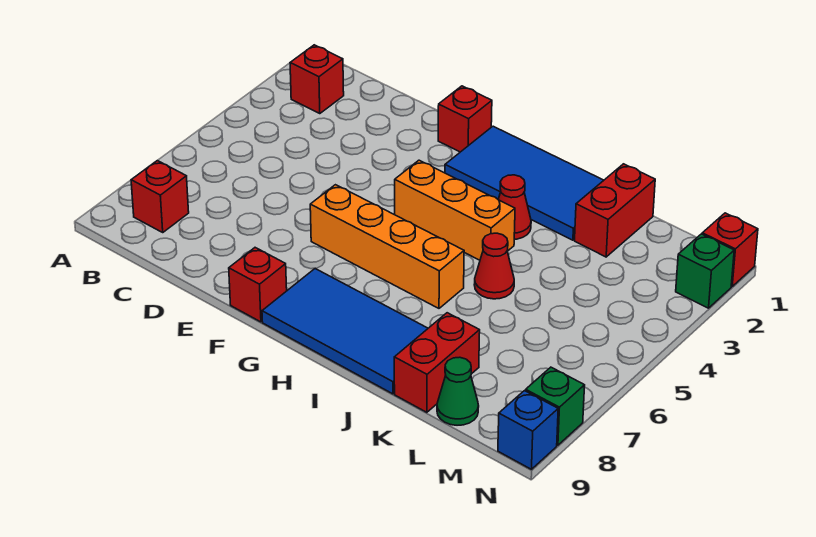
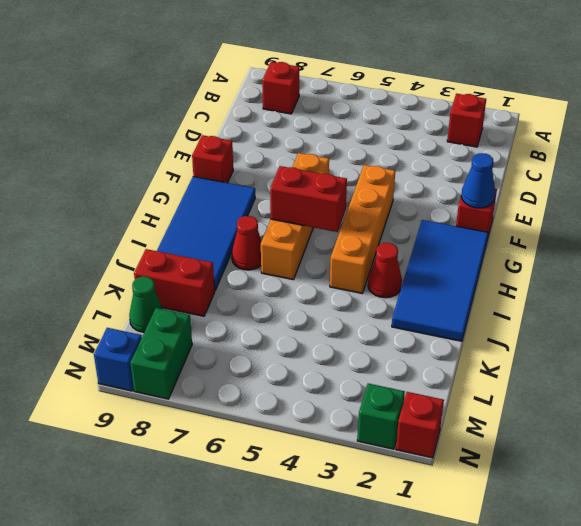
none -> blue cone F1 level 2
orange brick G4:I4 level 1 -> orange brick F4:I4 level 1
red cone J5 level 1 -> red cone I7 level 1
red brick K1:K2 level 1 -> red brick H5:H6 level 2
green brick N8 level 1 -> green brick M8:N8 level 1

